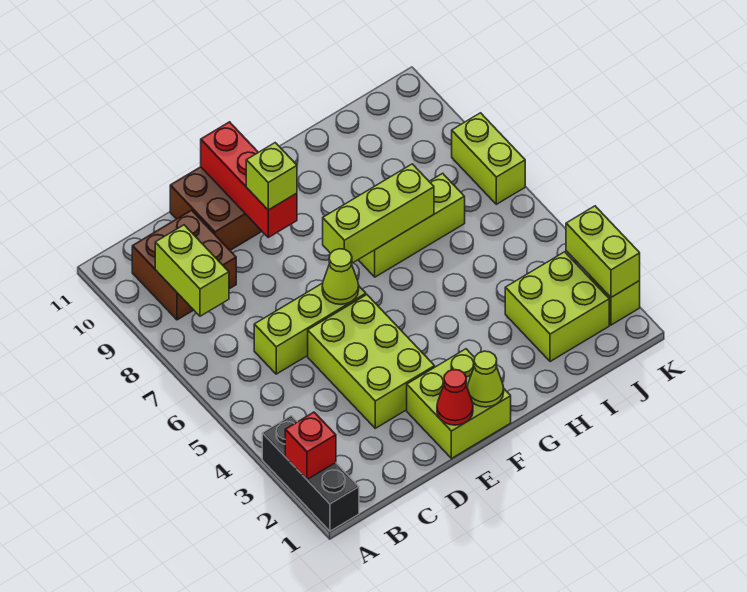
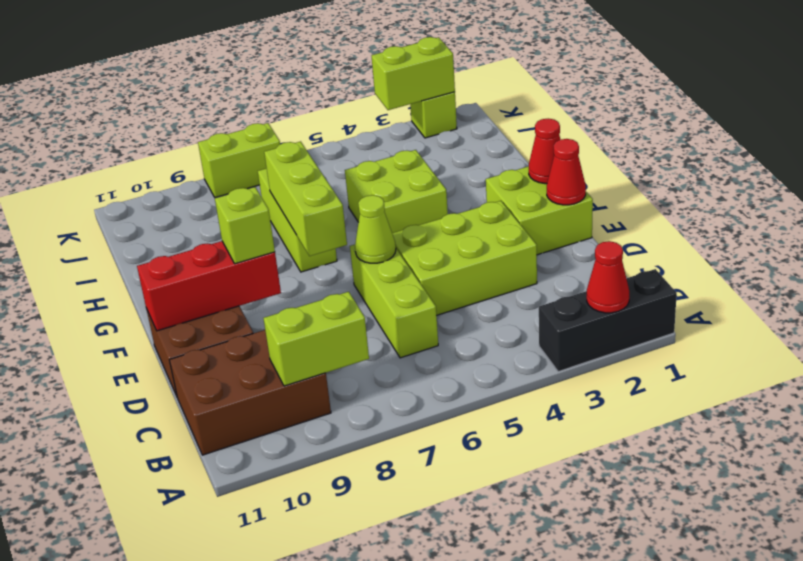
red brick A2 level 2 -> red cone A2 level 2
brown brick B9:C10 level 1 -> brown brick B9:C11 level 1
lime cone F1 level 2 -> red cone F1 level 2
lime brick I2:J3 level 1 -> lime brick G4:H5 level 1

